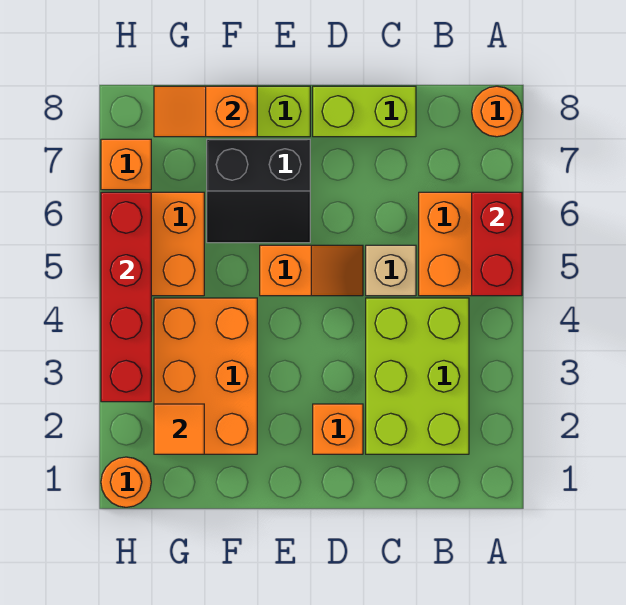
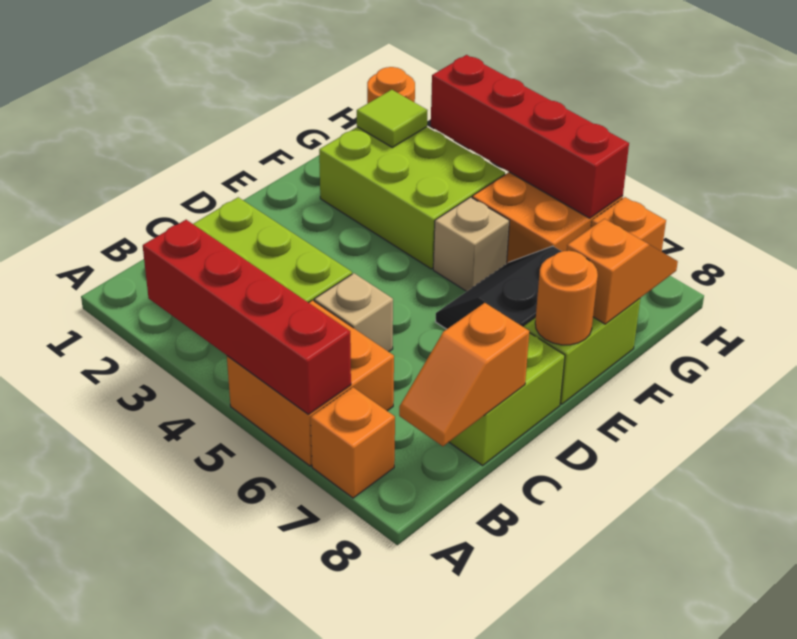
red brick A5:A6 level 2 -> red brick A3:A6 level 2
orange round brick A8 level 1 -> orange round brick E8 level 2
orange brick D2 level 1 -> orange brick A7 level 1
orange slope D5:E5 level 1 top E -> orange slope B8:C8 level 2 top C
orange brick F2:G4 level 1 -> lime brick F2:G4 level 1
none -> tan brick F5 level 1
orange tile G2 level 2 -> lime tile G2 level 2

